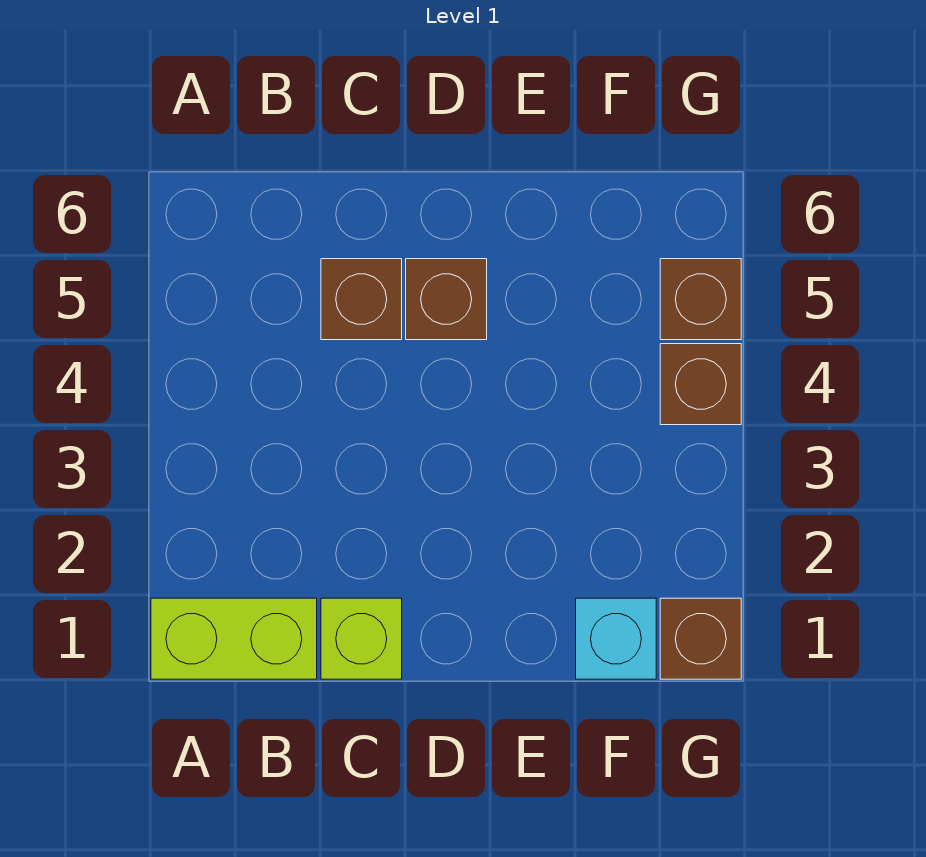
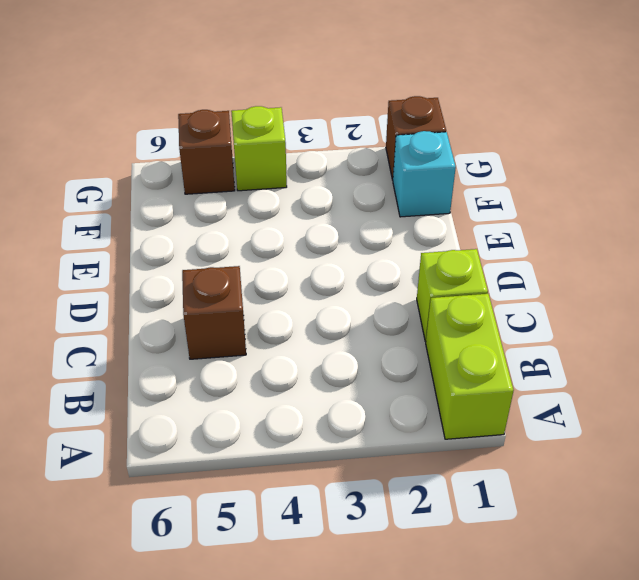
brown brick D5 level 1 -> none
brown brick G4 level 1 -> lime brick G4 level 1

